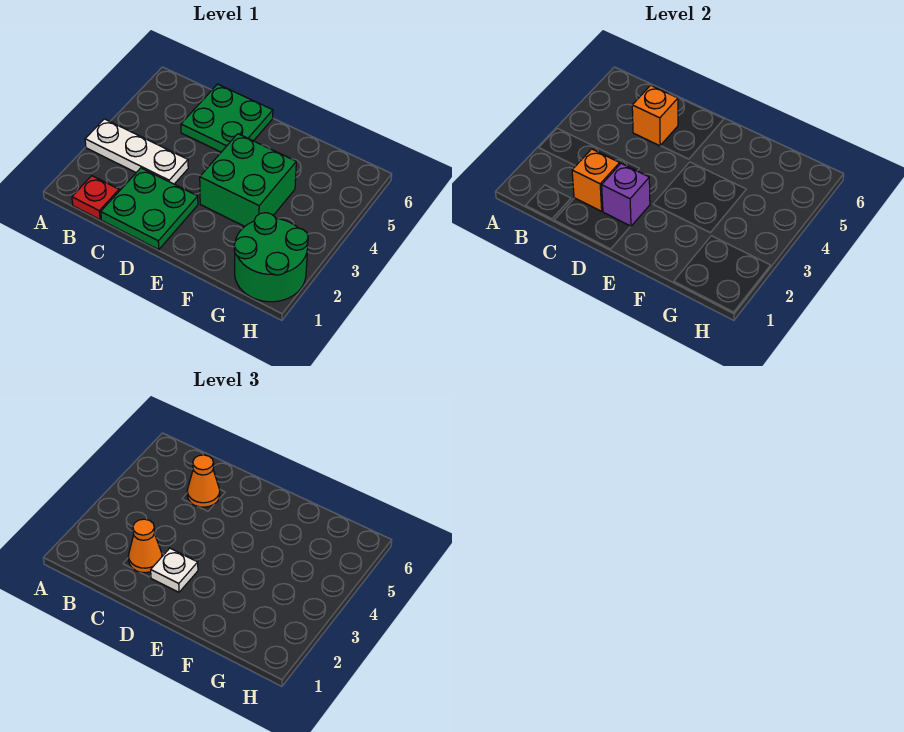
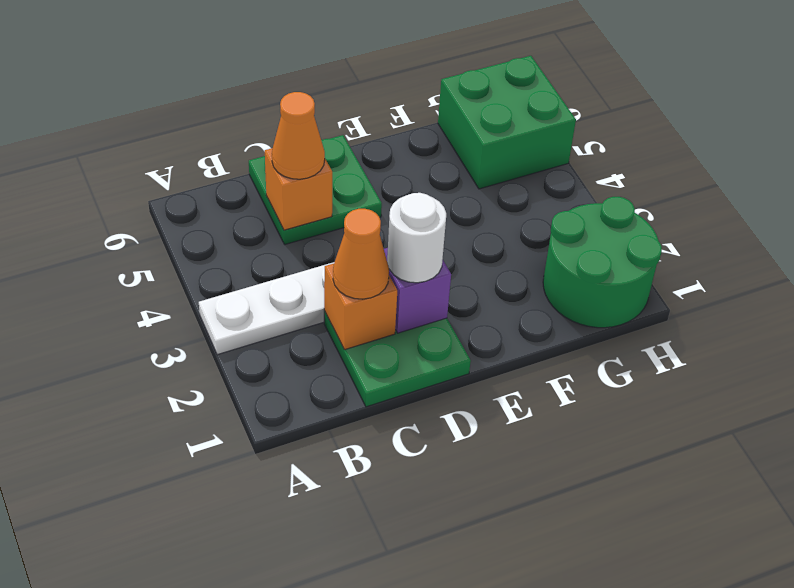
red plate B1 level 1 -> none
white plate D2 level 3 -> white round brick D2 level 3
green brick E3:F4 level 1 -> green brick G5:H6 level 1

